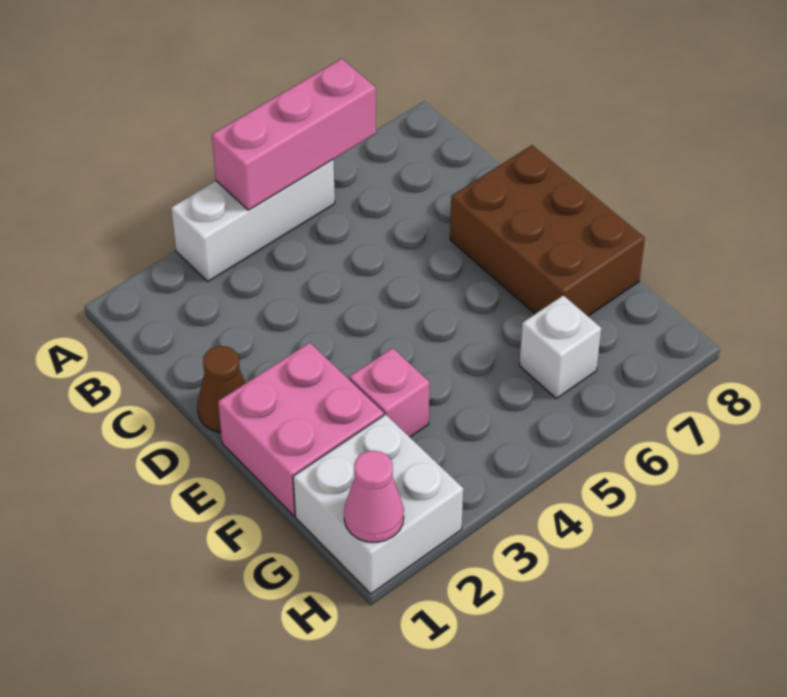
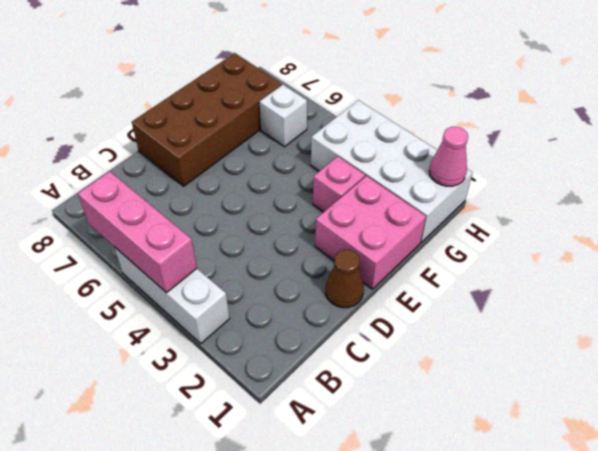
brown brick D7:F8 level 1 -> brown brick D7:G8 level 1
white brick G1:H2 level 1 -> white brick G1:H4 level 1

